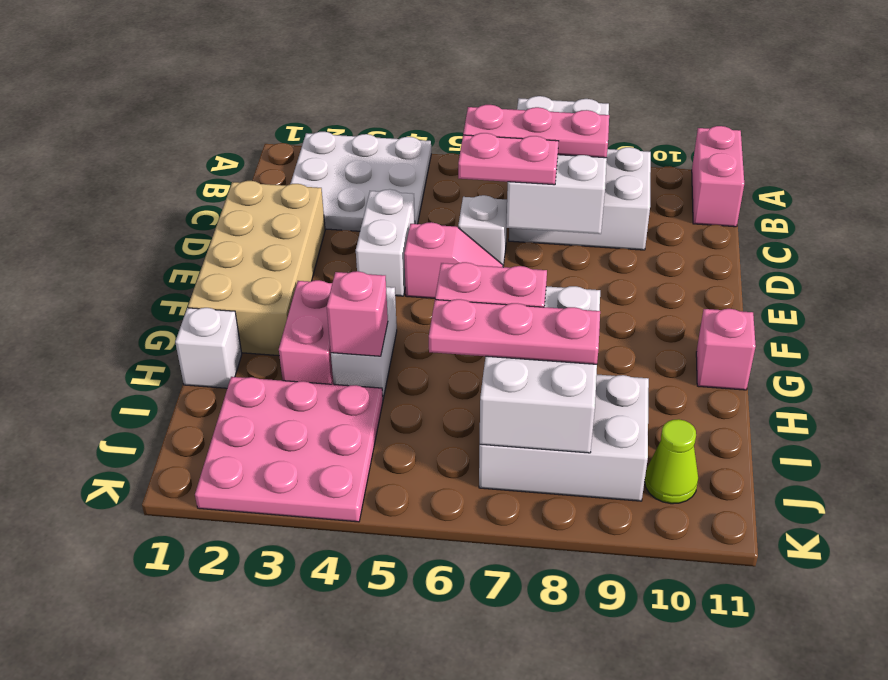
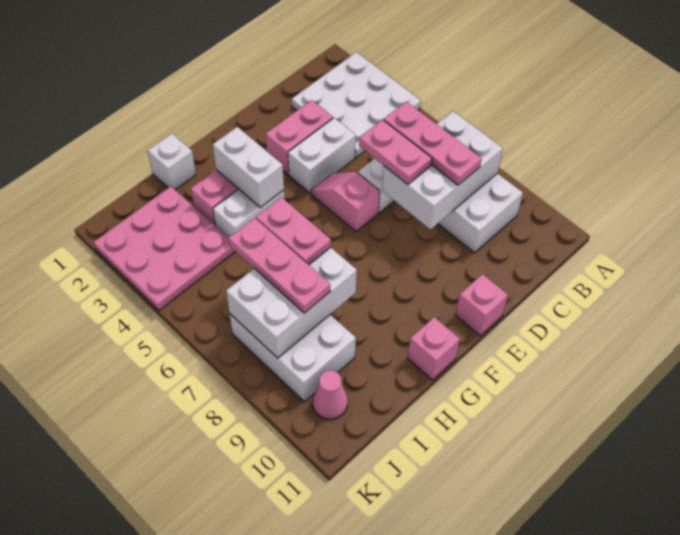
pink brick A11:B11 level 1 -> pink brick D3:E3 level 1
tan brick D1:G2 level 1 -> none
pink slope E5:E6 level 1 top 5 -> pink slope E5:E6 level 1 top 6
none -> white brick G3:G4 level 2
pink brick H4 level 2 -> pink brick E11 level 1
lime cone J10 level 1 -> pink cone J10 level 1

